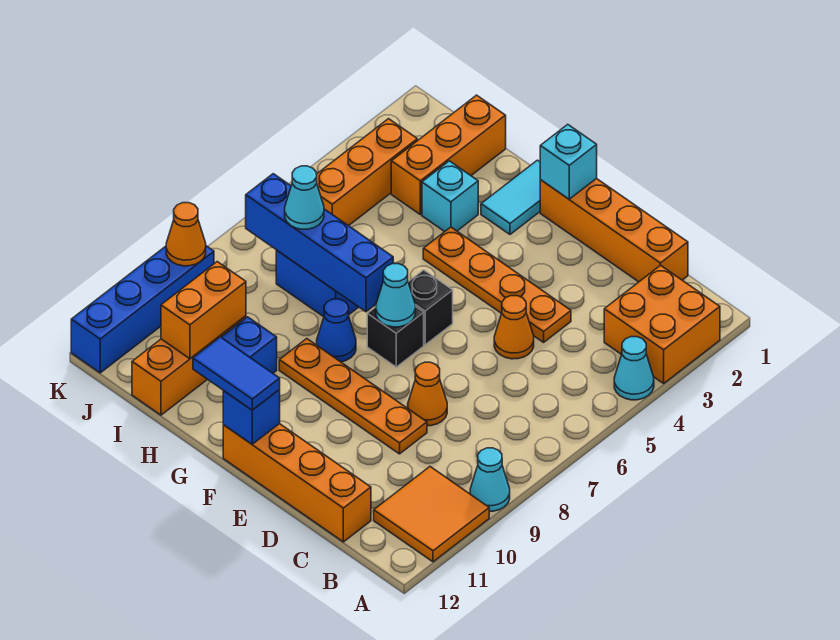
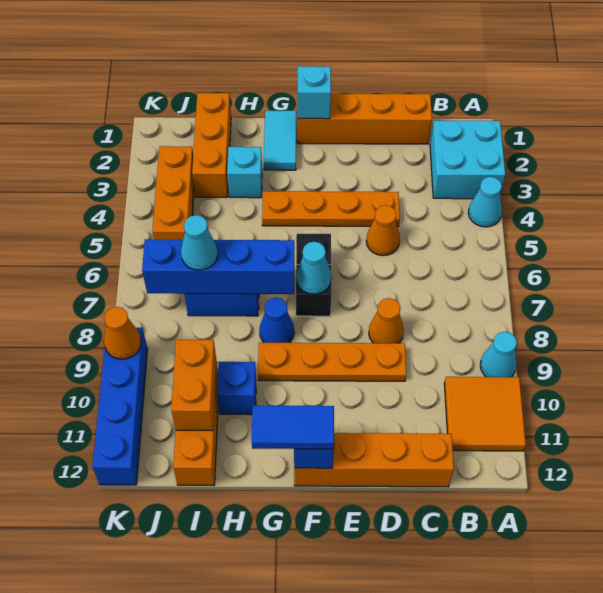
orange brick A2:B3 level 1 -> cyan brick A2:B3 level 1

